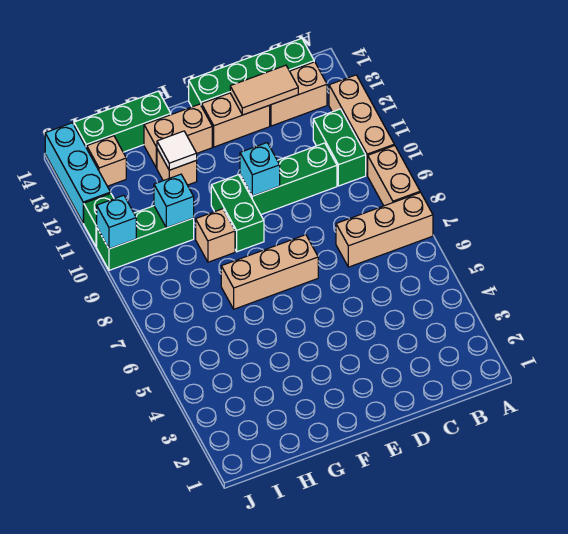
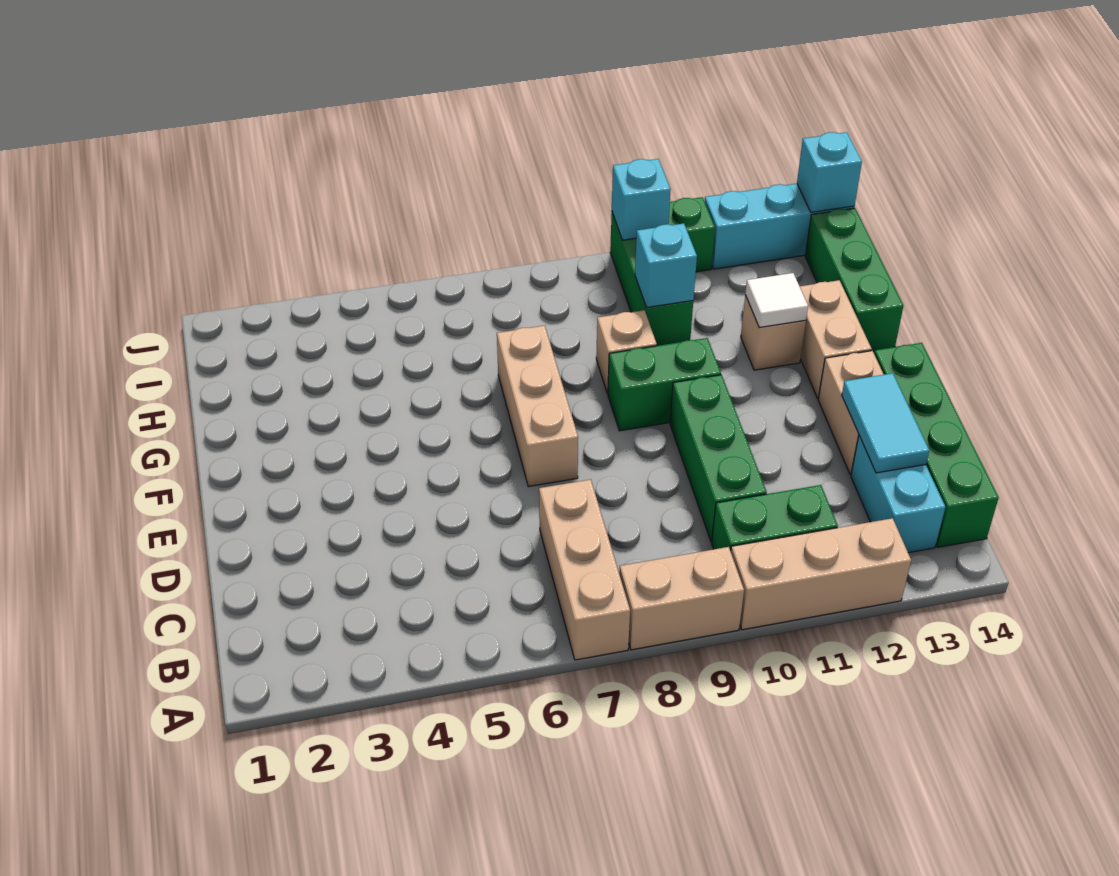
tan brick B13:C13 level 1 -> cyan brick B13:C13 level 1
tan tile C13:D13 level 2 -> cyan tile C13:D13 level 2
cyan brick E10 level 2 -> cyan brick J14 level 2
tan brick I13 level 1 -> none

